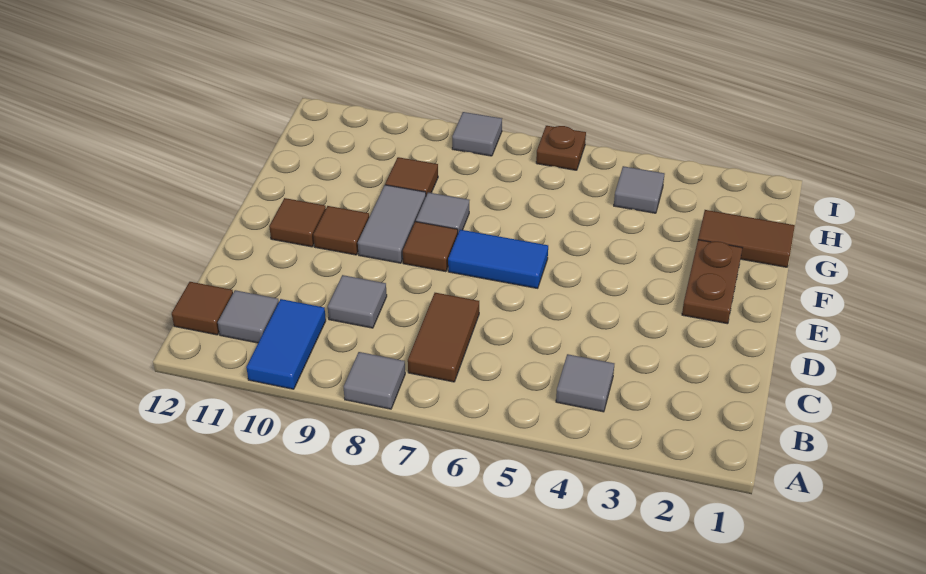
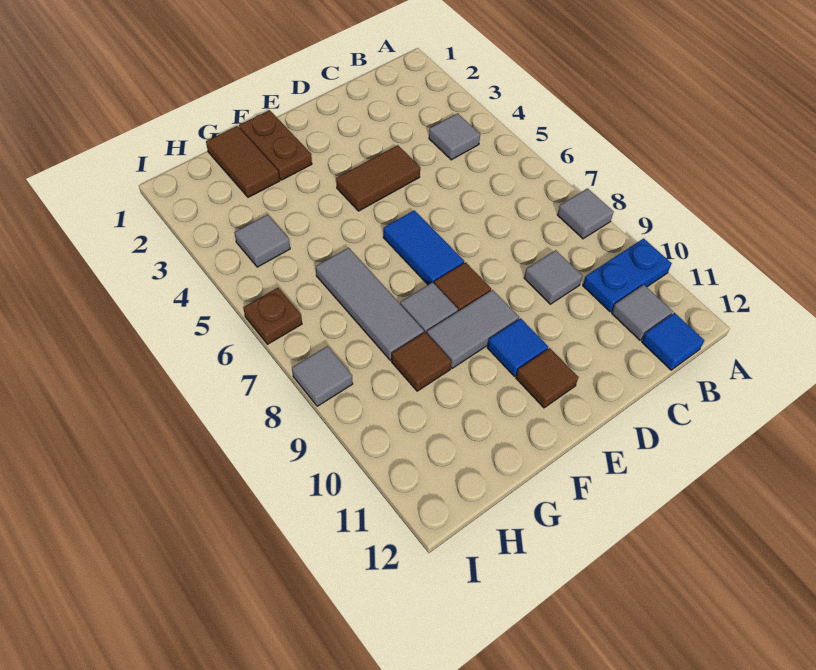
blue tile A10:B10 level 1 -> blue plate A10:B10 level 1
brown tile B7:C7 level 1 -> brown tile D4:E4 level 1
brown tile B12 level 1 -> blue tile B12 level 1
brown plate E2:F2 level 1 -> brown plate F1:F2 level 1
brown tile E10 level 1 -> blue tile E10 level 1
none -> grey tile G6:G8 level 1

